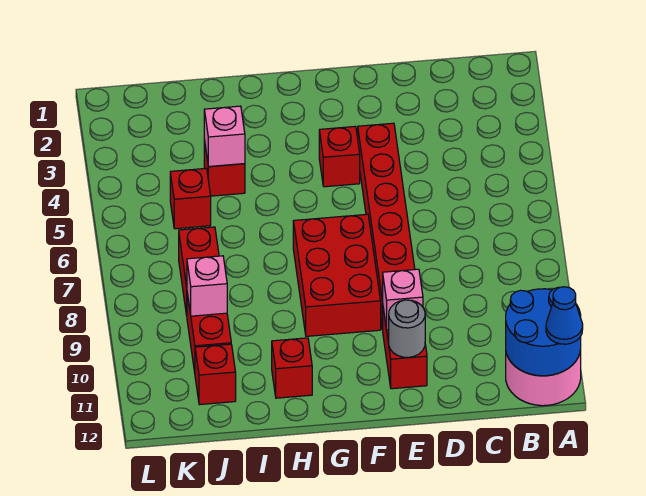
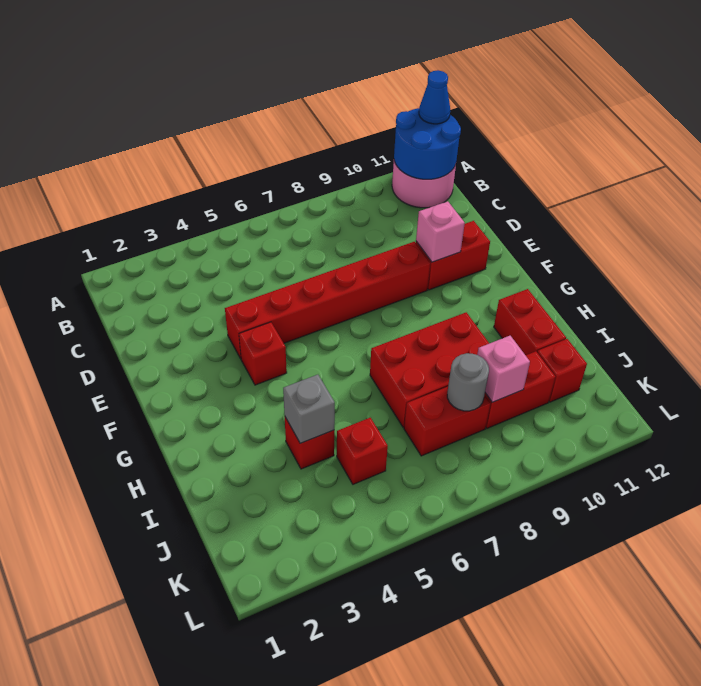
grey round brick E11 level 2 -> grey round brick J8 level 2
red brick F7:G9 level 1 -> red brick H7:I9 level 1
red brick H11 level 1 -> red brick H11:I11 level 1
pink brick I4 level 2 -> grey brick I4 level 2

